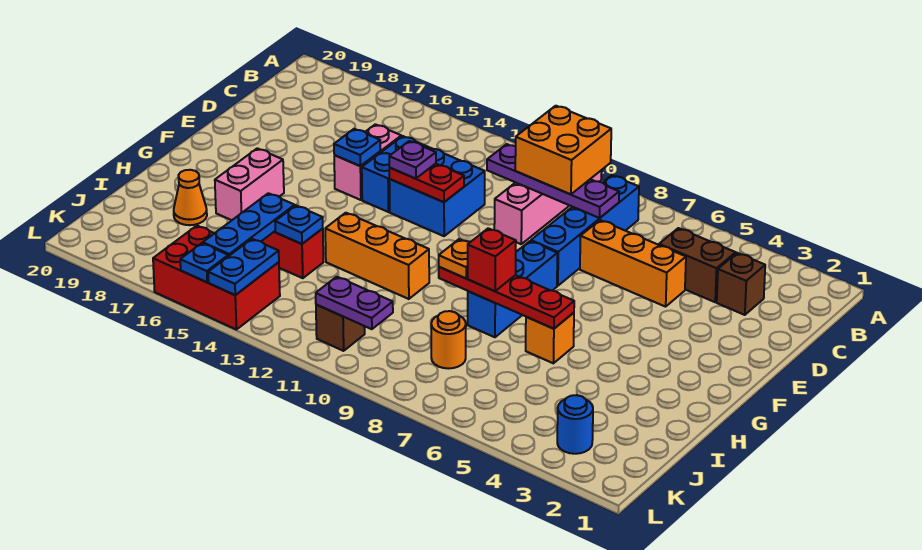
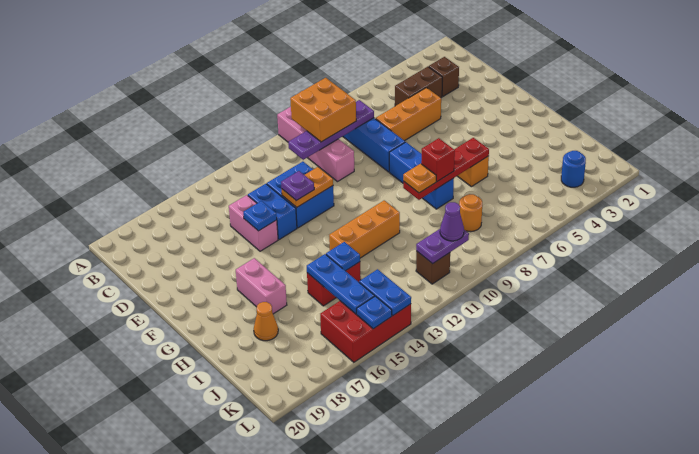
red plate E12:E13 level 2 -> orange plate E12:E13 level 2
none -> purple cone K10 level 3

